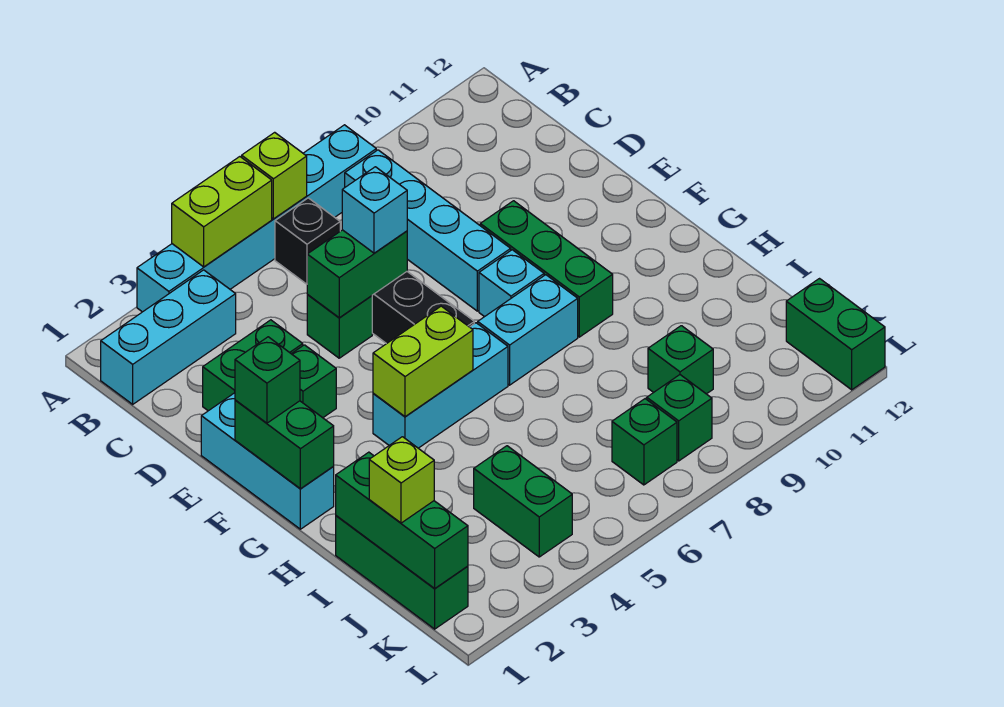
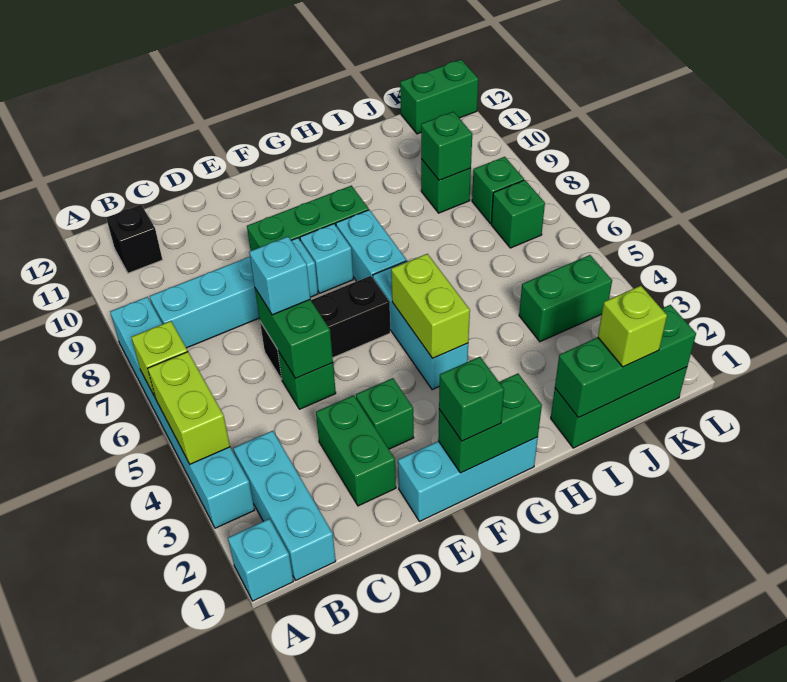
none -> cyan brick A1 level 1
black brick B6 level 1 -> black brick B11 level 1
none -> green brick J9 level 2

